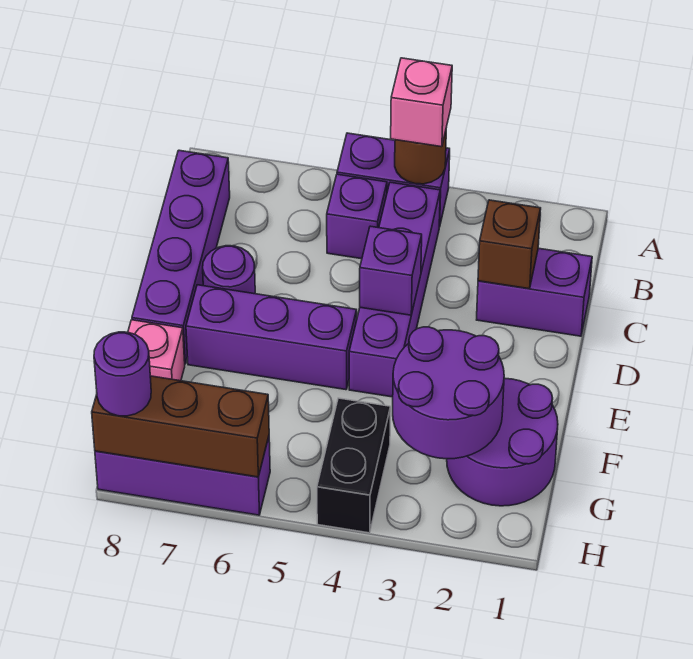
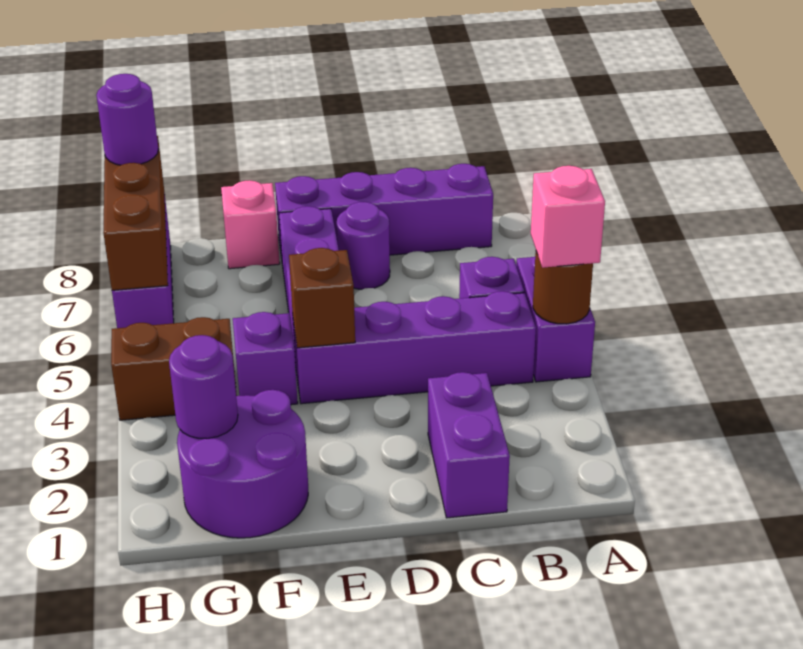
brown brick C2 level 2 -> brown brick E4 level 2
purple brick D4 level 2 -> purple brick F4 level 1
purple round brick F2:G3 level 2 -> purple round brick G2 level 2
black brick G4:H4 level 1 -> brown brick G4:H4 level 1

